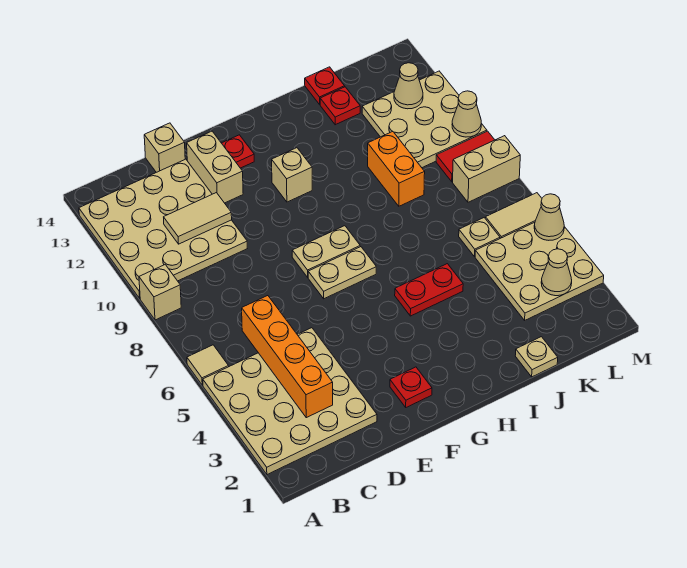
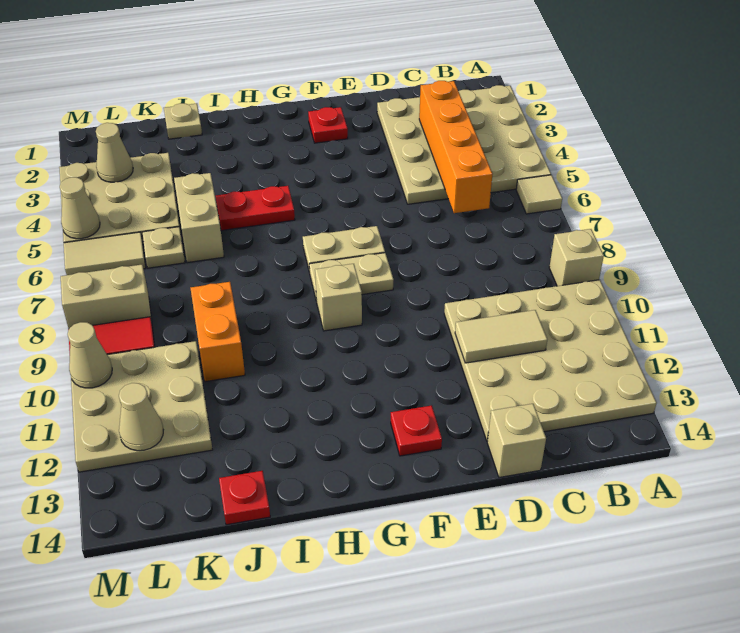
tan brick E12:E13 level 1 -> tan brick J5:J6 level 1
tan brick G11 level 1 -> tan brick G9 level 1
red plate J13 level 1 -> none

